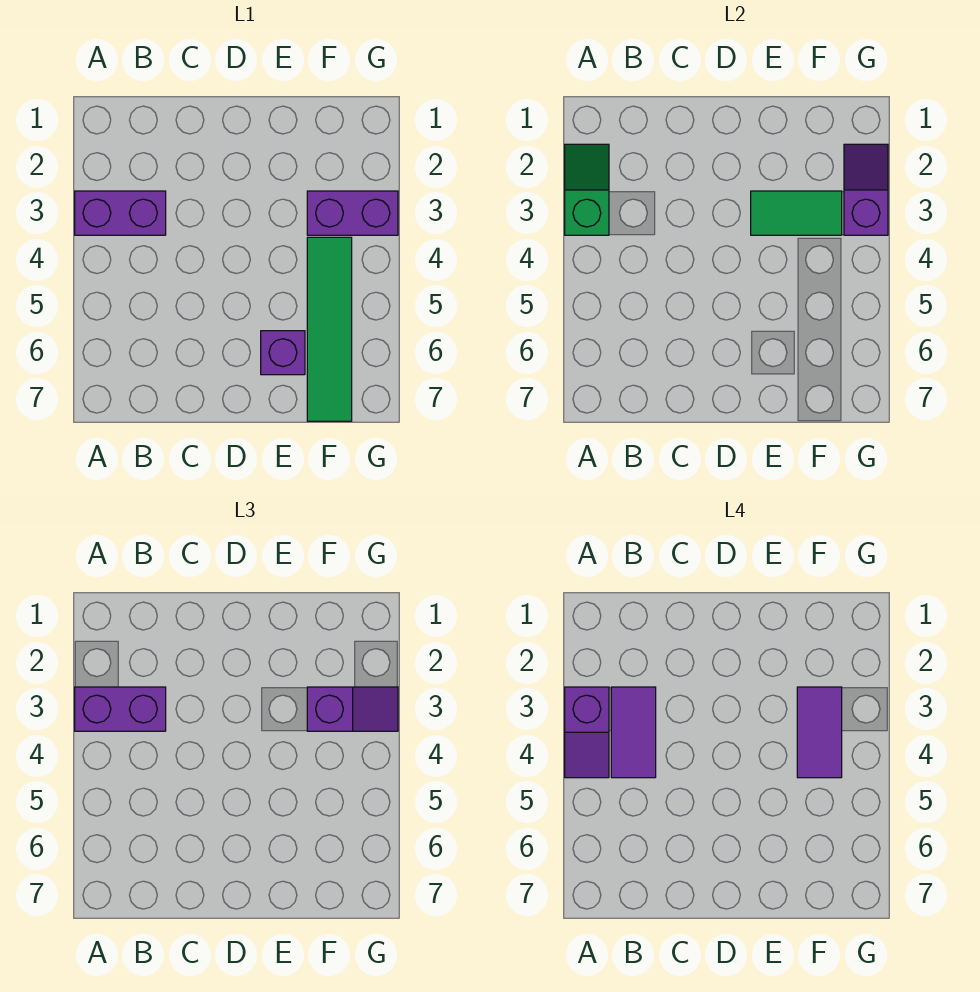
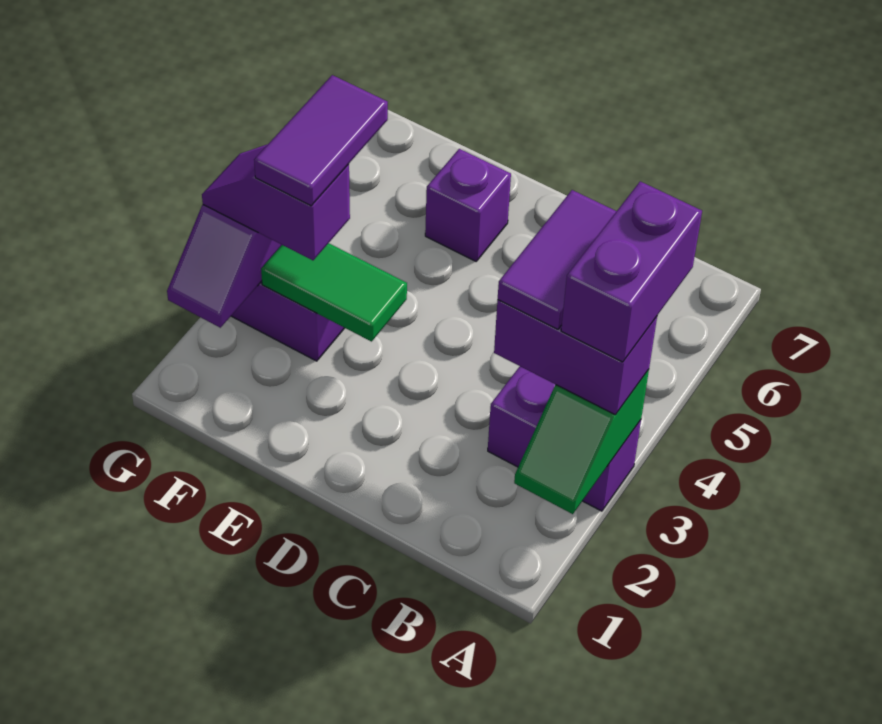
purple slope A3:A4 level 4 top 3 -> purple brick A3:A4 level 4
green tile F4:F7 level 1 -> none

